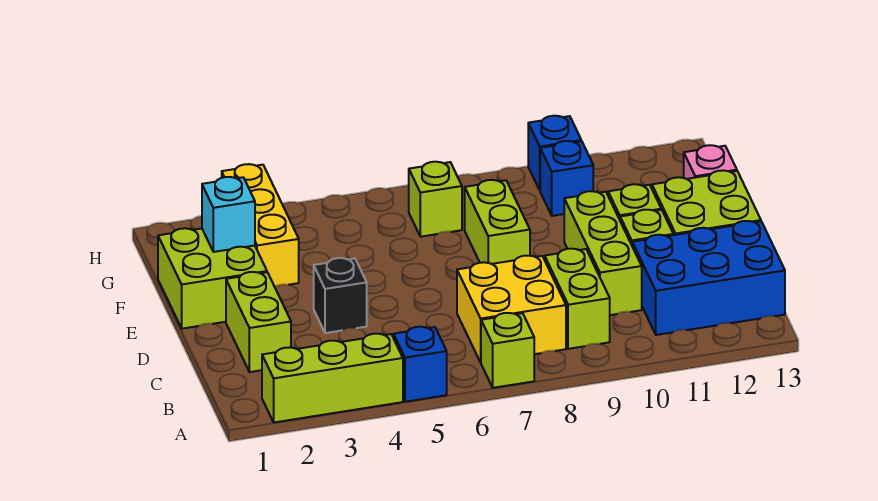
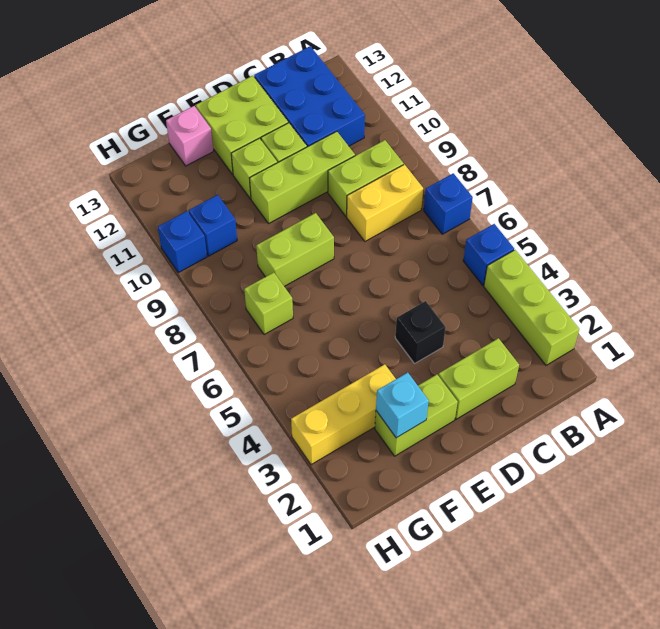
lime brick A7 level 1 -> blue brick A7 level 1
yellow brick B7:C8 level 1 -> yellow brick B8:C8 level 1
lime brick E1:F2 level 1 -> lime brick E2:F2 level 1

